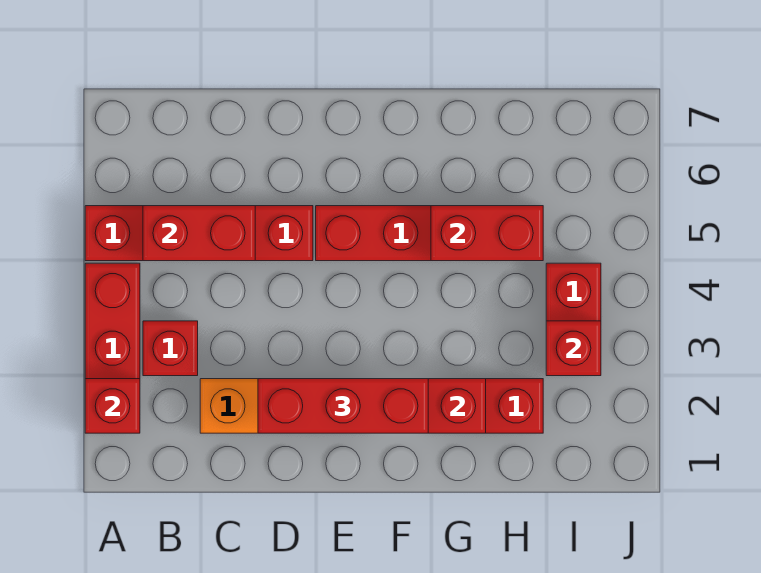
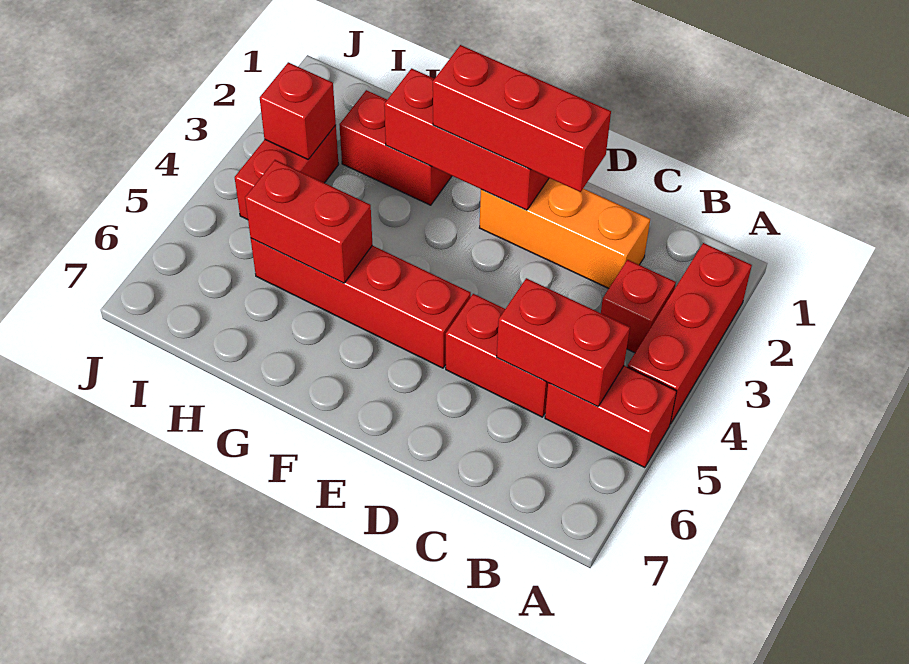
red brick A2 level 2 -> none

